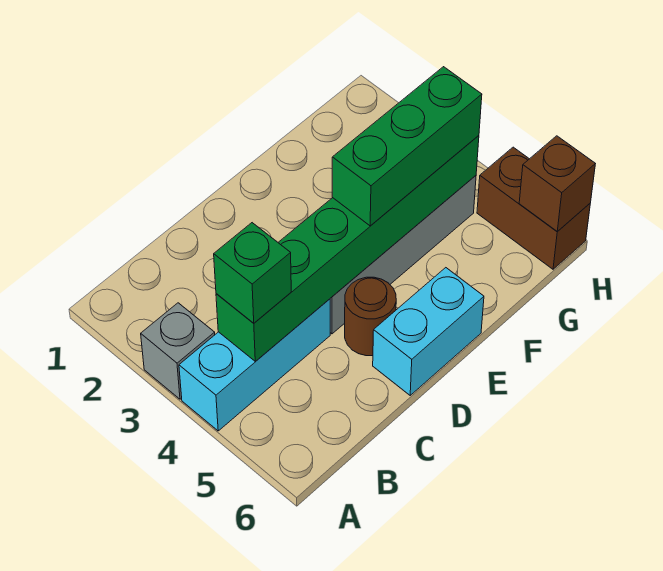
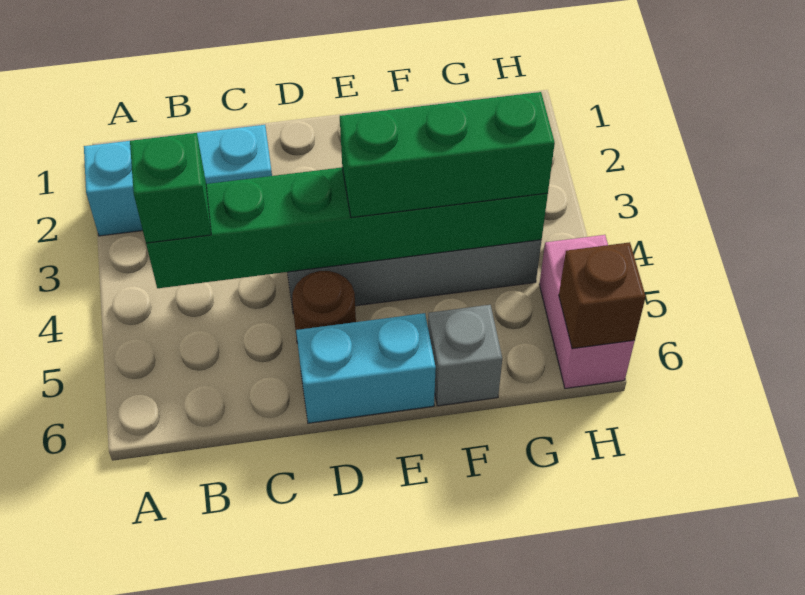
grey brick A3 level 1 -> grey brick F6 level 1
cyan brick A4:C4 level 1 -> cyan brick A2:C2 level 1
brown brick H5:H6 level 1 -> pink brick H5:H6 level 1

